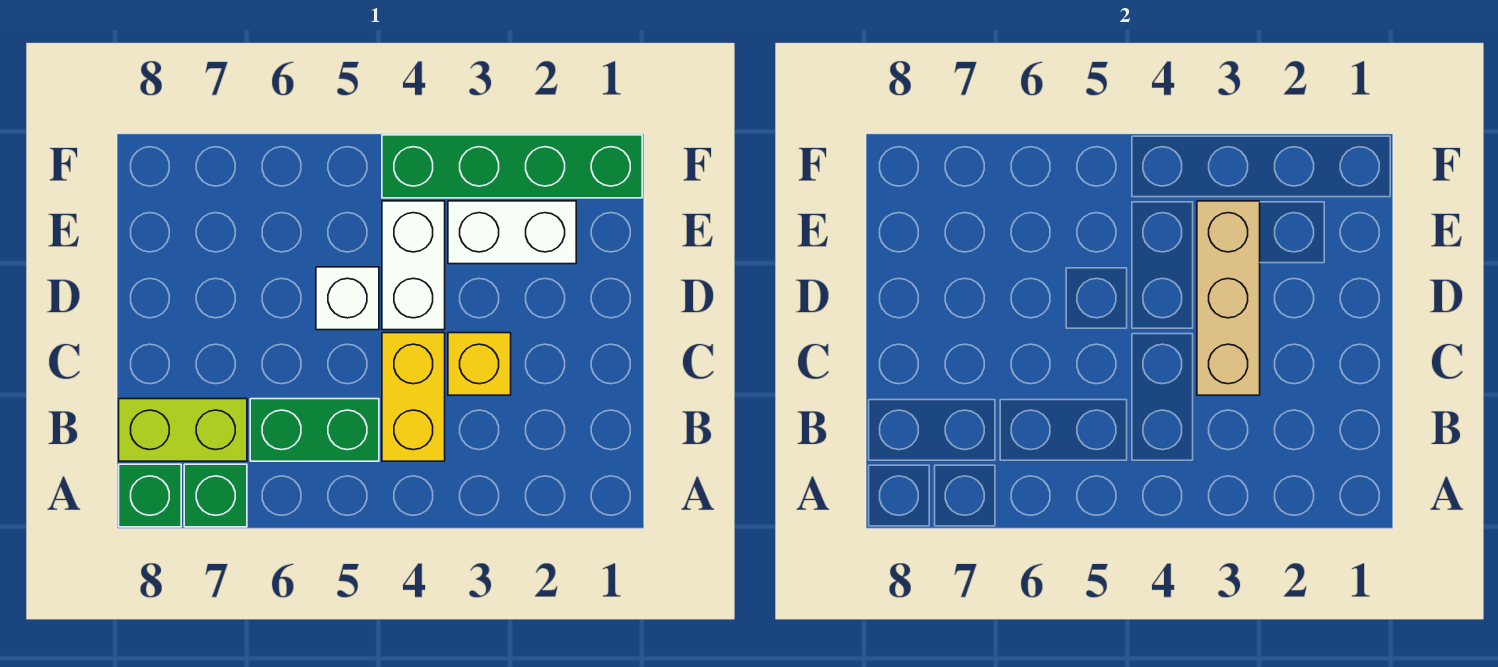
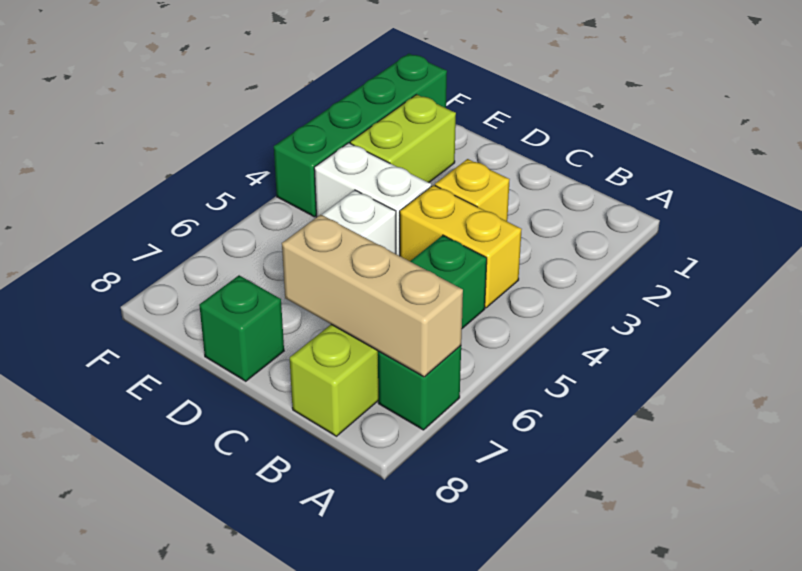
green brick A8 level 1 -> green brick D8 level 1
tan brick C3:E3 level 2 -> tan brick A7:C7 level 2
white brick E2:E3 level 1 -> lime brick E2:E3 level 1

